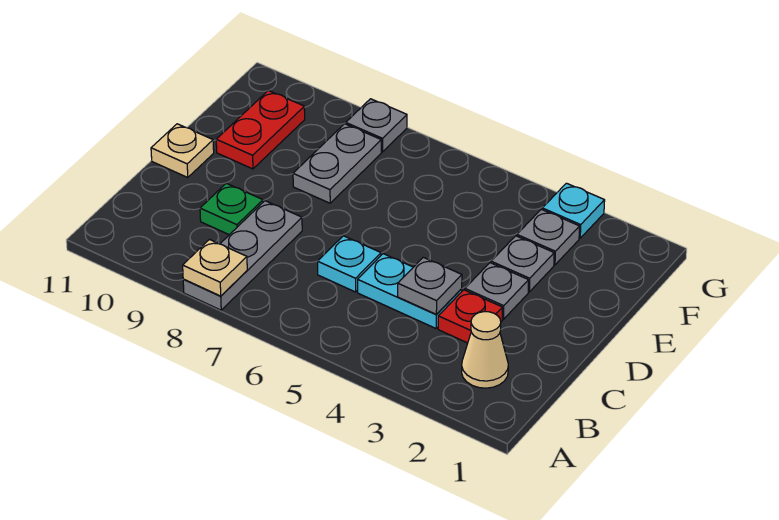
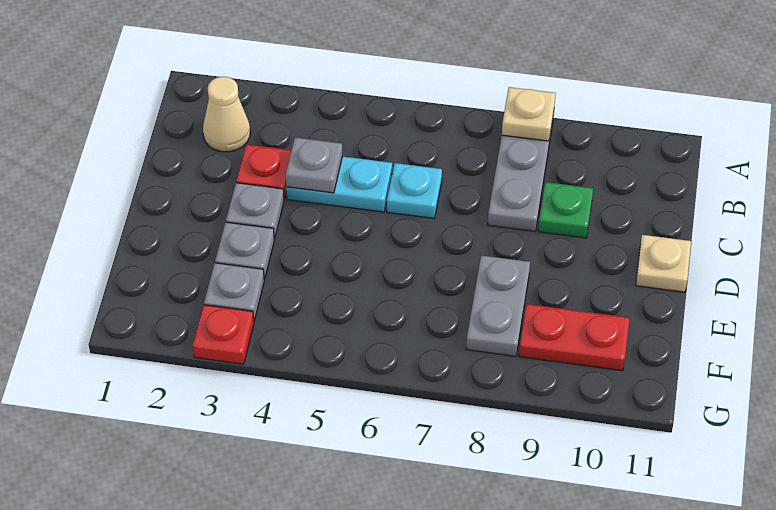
red plate E10:F10 level 1 -> red plate F9:F10 level 1
cyan plate G3 level 1 -> red plate G3 level 1
grey plate G8 level 1 -> none

